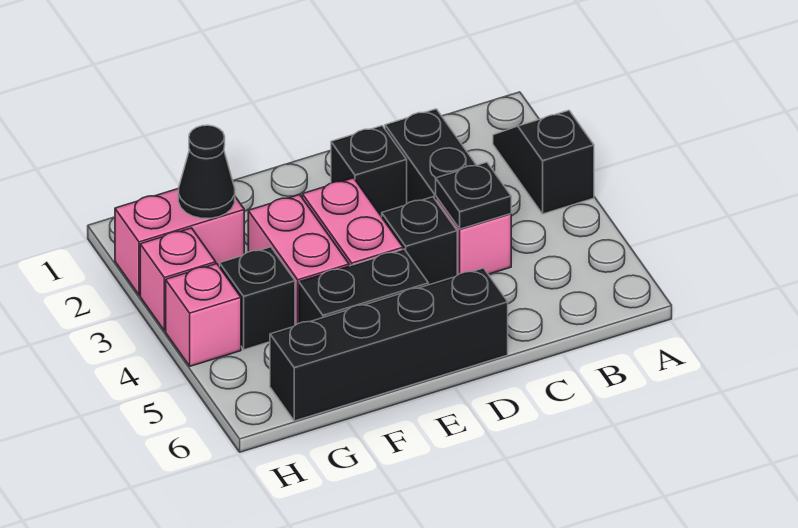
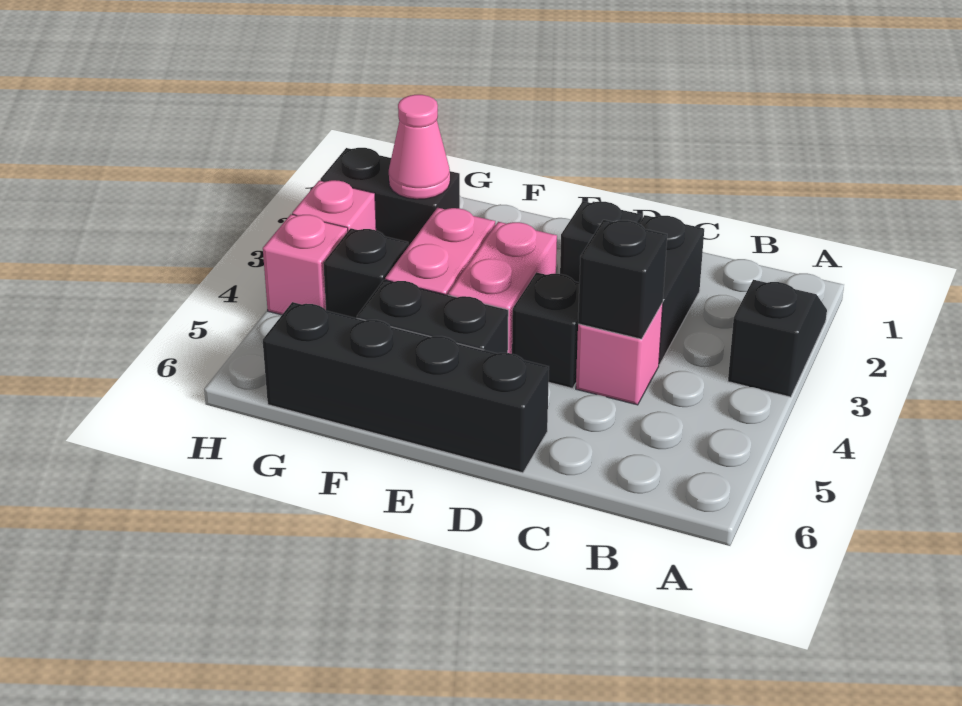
black plate C4 level 2 -> black brick C4 level 2
pink brick G2:H2 level 1 -> black brick G2:H2 level 1
black cone G2 level 2 -> pink cone G2 level 2

